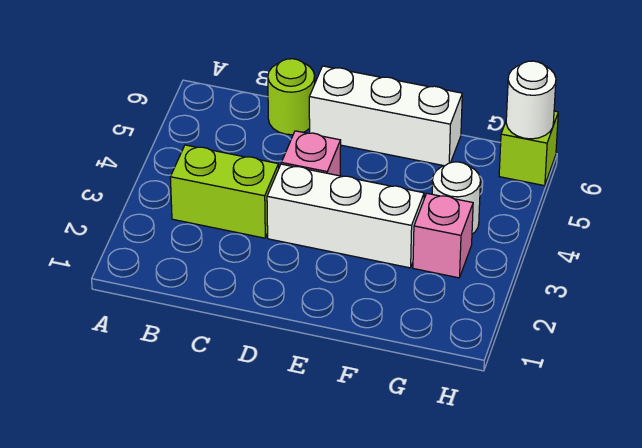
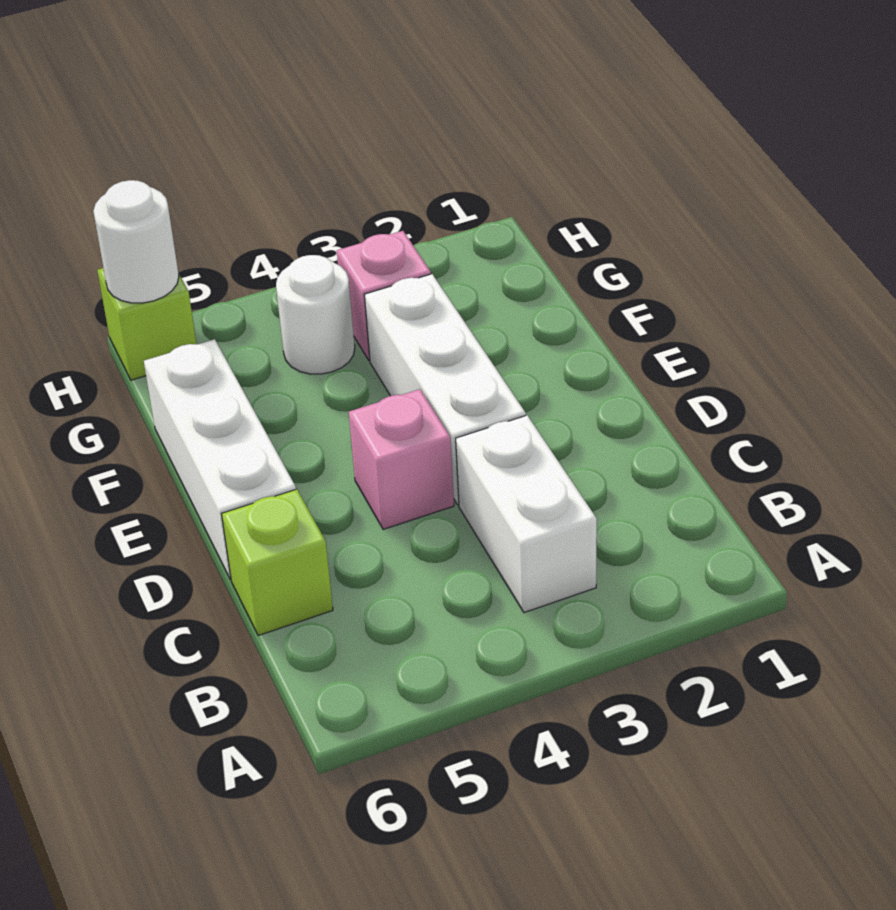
lime brick B3:C3 level 1 -> white brick B3:C3 level 1
lime round brick C6 level 1 -> lime brick C6 level 1

